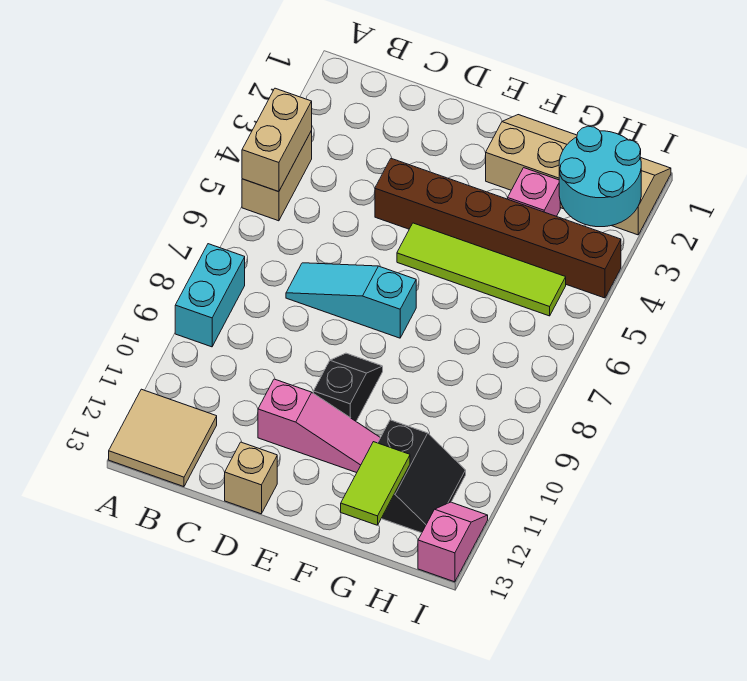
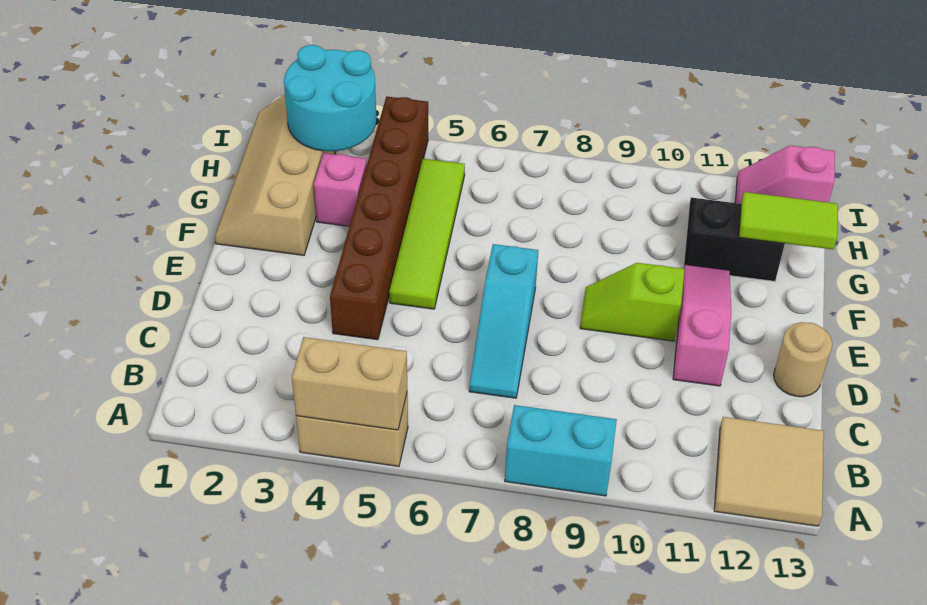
tan brick D13 level 1 -> tan round brick D13 level 1
black slope E9:E10 level 1 top 10 -> lime slope E9:E10 level 1 top 10

